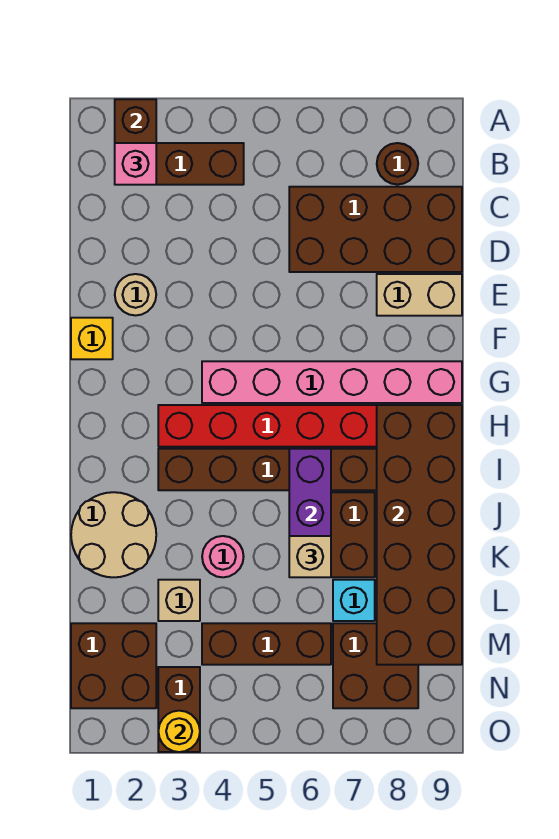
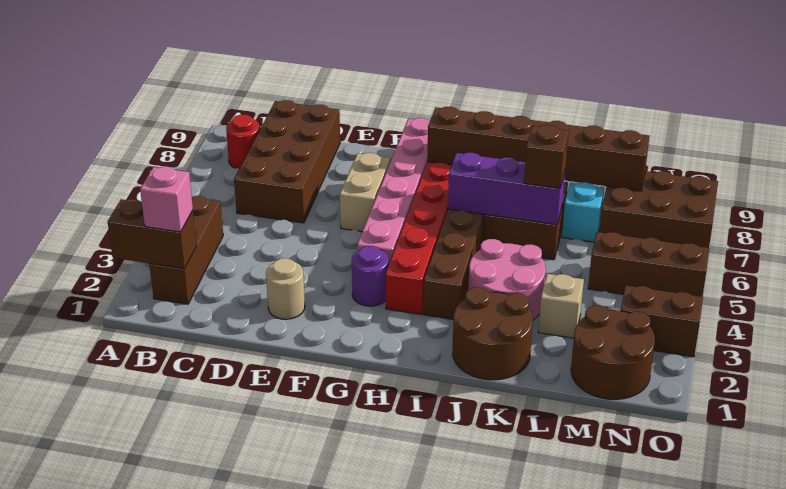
brown round brick B8 level 1 -> red round brick B8 level 1
tan brick E8:E9 level 1 -> tan brick F6:F7 level 1
yellow brick F1 level 1 -> none
none -> purple round brick G3 level 1
brown brick H8:M9 level 2 -> brown brick H8:M8 level 2
tan round brick J1:K2 level 1 -> brown round brick J1:K2 level 1
pink round brick K4 level 1 -> pink round brick J3:K4 level 1
tan brick K6 level 3 -> brown brick K6 level 3
brown brick M1:N2 level 1 -> brown round brick M1:N2 level 1
brown brick M4:M6 level 1 -> brown brick M5:O5 level 1
brown brick M7:N8 level 1 -> brown brick M7:O8 level 1
yellow round brick O3 level 2 -> none

